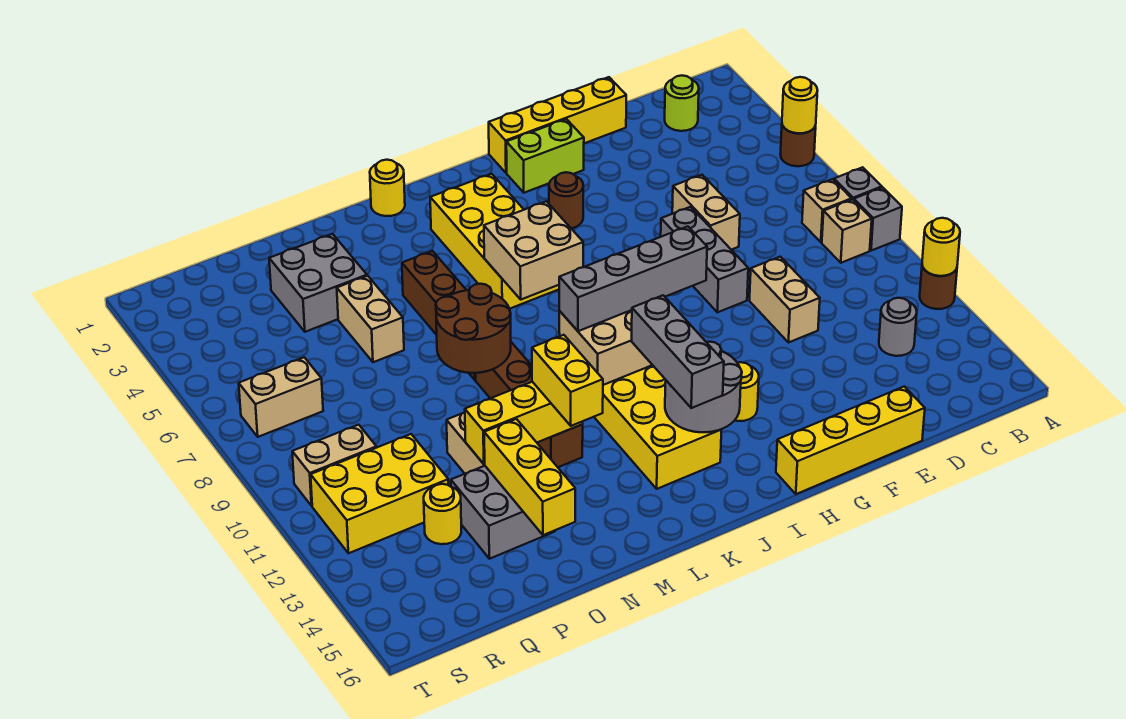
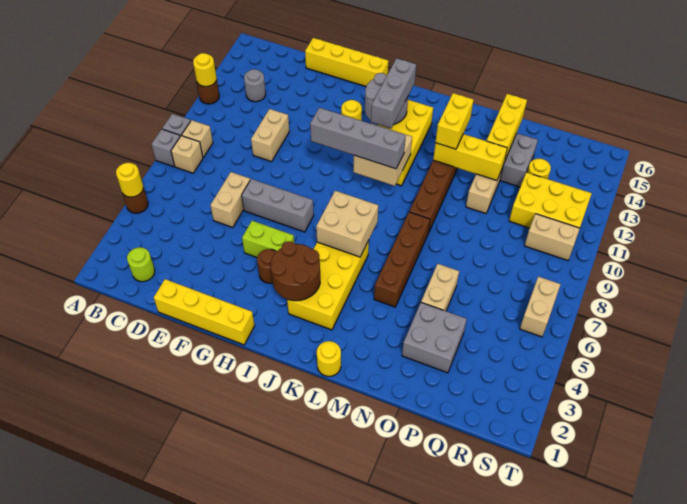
grey brick F7:F9 level 1 -> grey brick F7:H7 level 1
lime brick G2:H2 level 1 -> lime brick G5:H5 level 1
brown round brick M8:N9 level 2 -> brown round brick I3:J4 level 2
tan brick R7:S7 level 1 -> tan brick S6:S7 level 1

